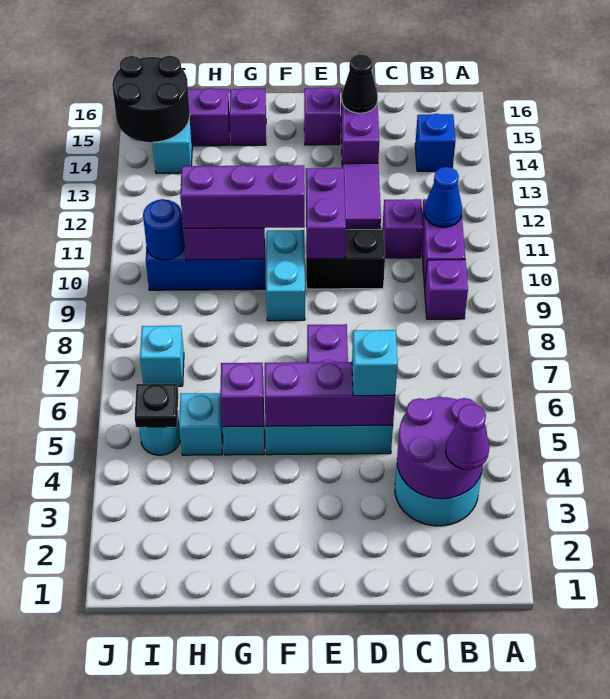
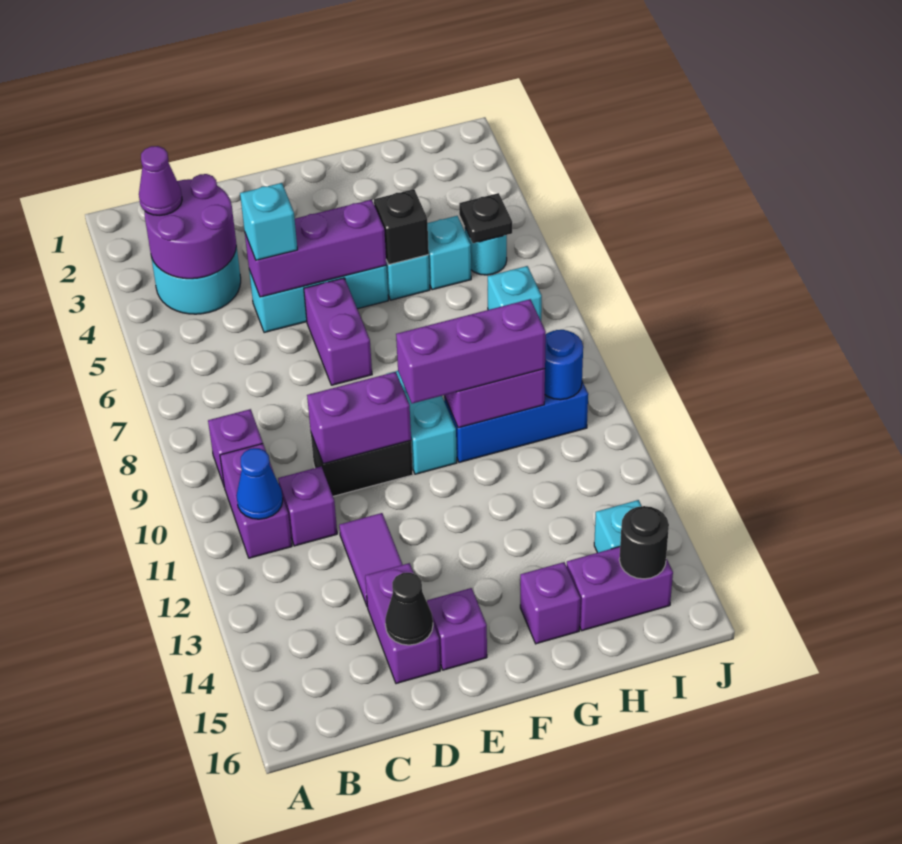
blue brick B14 level 1 -> none
purple brick E10:E11 level 2 -> purple brick D10:E10 level 2
purple brick G5 level 2 -> black brick G5 level 2
black round brick I14:J15 level 2 -> black round brick I15 level 2

